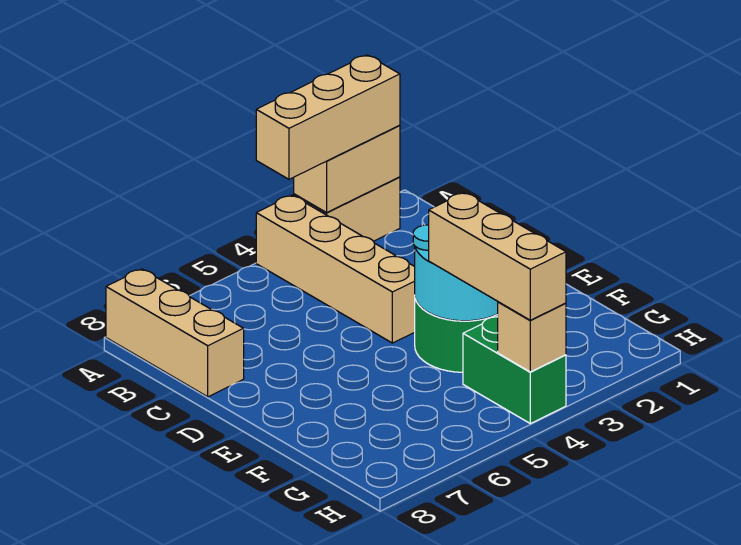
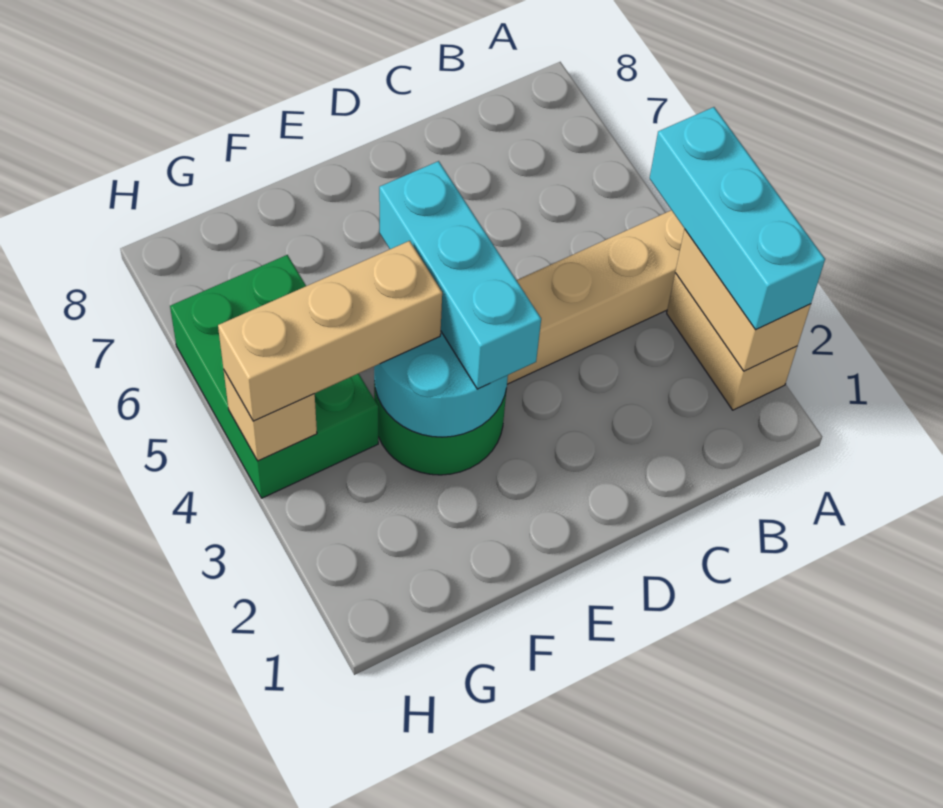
tan brick A2:A4 level 3 -> cyan brick A2:A4 level 3
tan brick A8:C8 level 1 -> none
none -> cyan brick E3:E5 level 3
green brick G4:H4 level 1 -> green brick G4:H6 level 1

